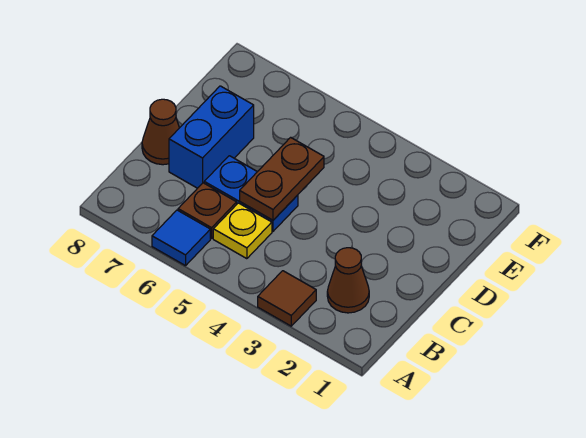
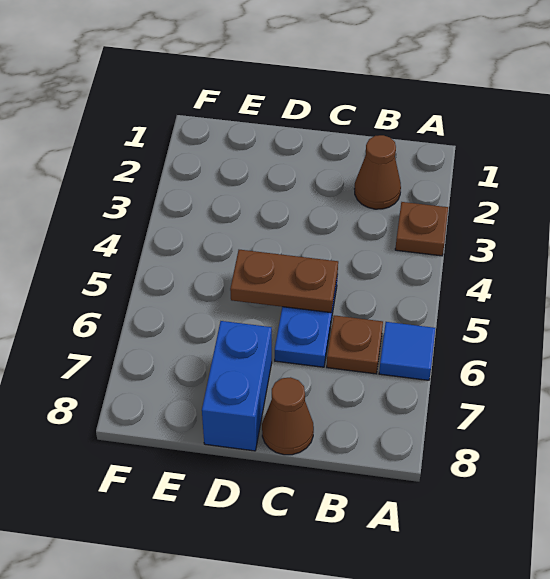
brown tile A3 level 1 -> brown plate A3 level 1
yellow plate B5 level 1 -> none
blue brick C7:D7 level 1 -> blue brick D7:D8 level 1

